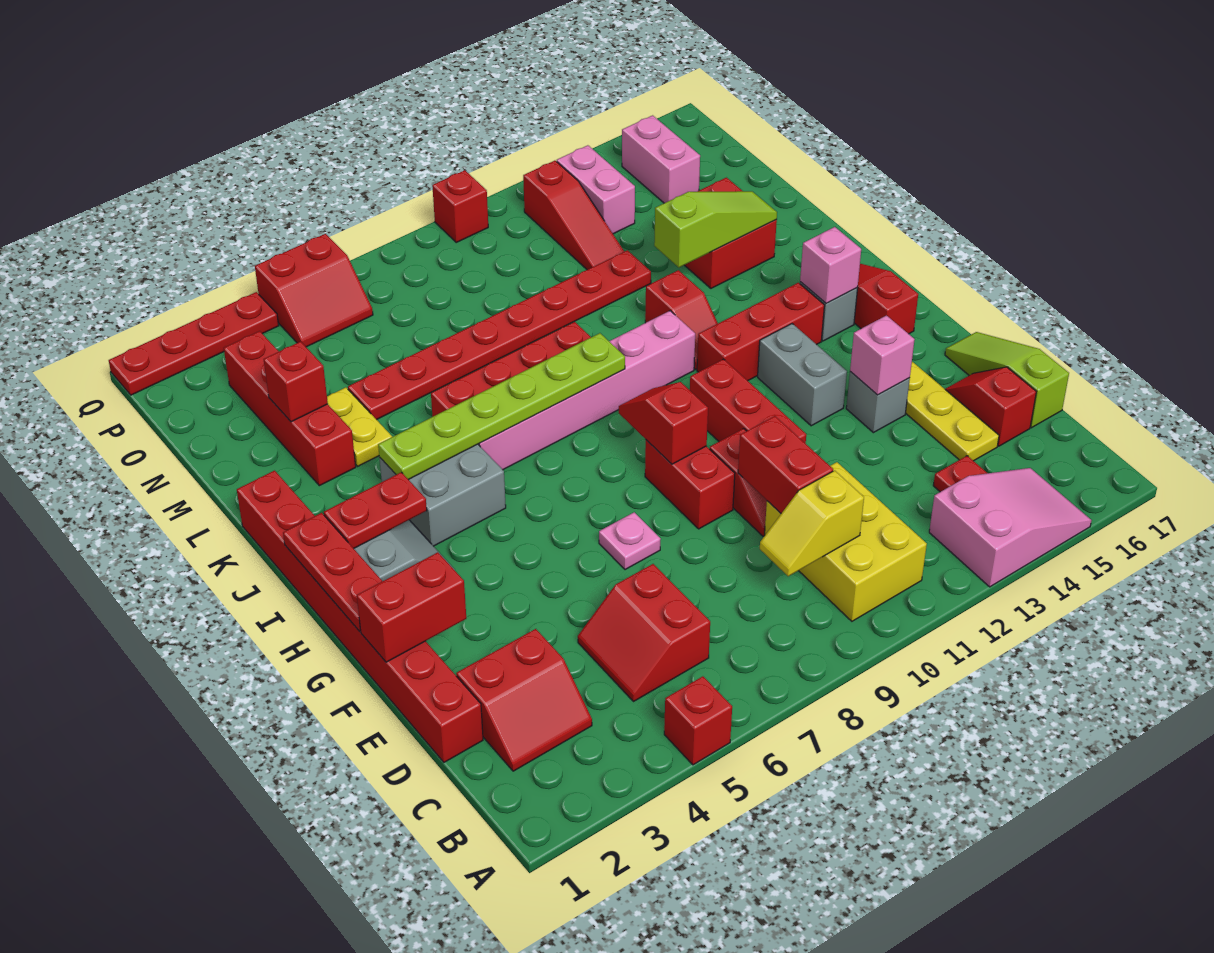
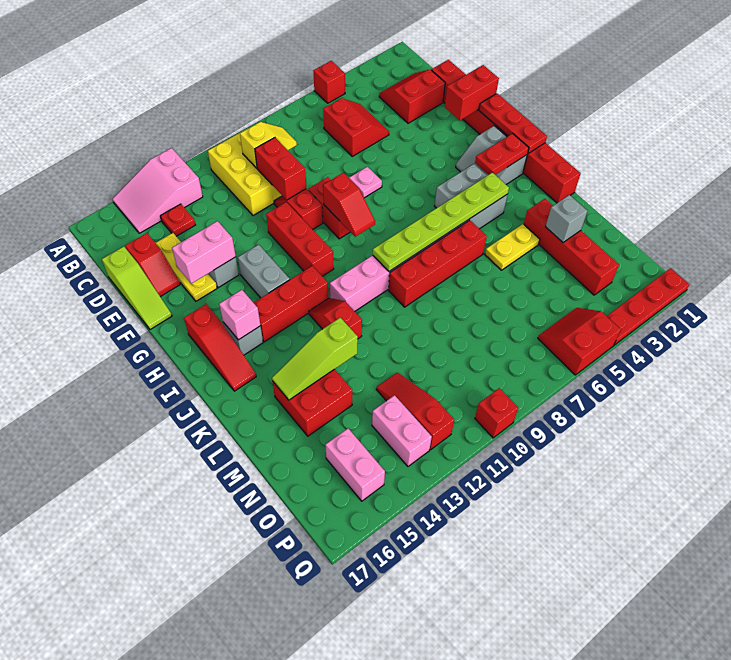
pink brick F14 level 2 -> pink brick F14:F15 level 2
yellow plate L4:M4 level 1 -> yellow plate L4:L5 level 1
red brick M3 level 2 -> grey brick M3 level 2
red plate M5:M12 level 1 -> none

